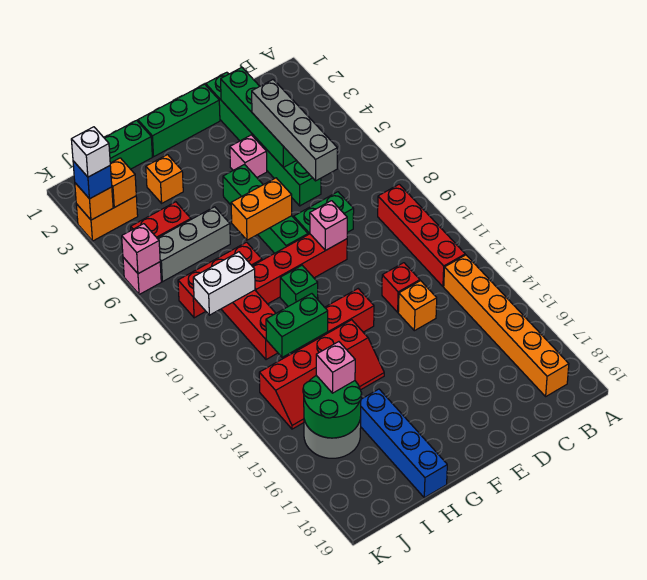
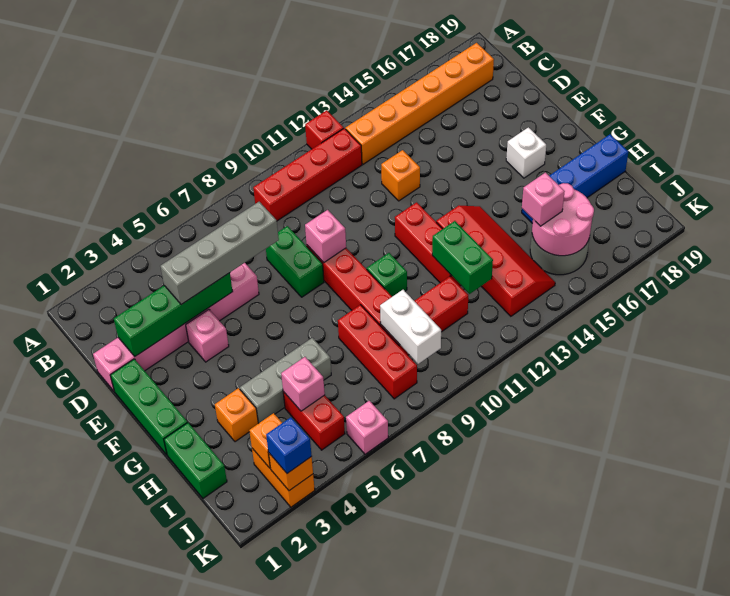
green brick D1:D6 level 1 -> pink brick D1:D6 level 1
red brick D12 level 1 -> red brick A12 level 1
green brick F5:F8 level 1 -> none
orange brick F7:G7 level 2 -> none
grey brick H6:J6 level 1 -> grey brick H4:H6 level 1
green round brick I15:J16 level 2 -> pink round brick I15:J16 level 2
white brick K3 level 4 -> white brick F17 level 1
pink brick K6 level 2 -> pink brick I5 level 2

